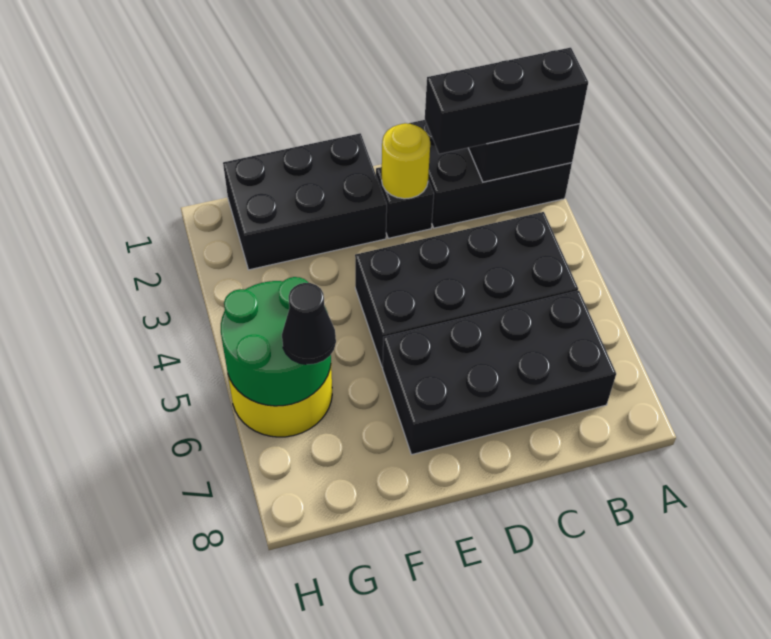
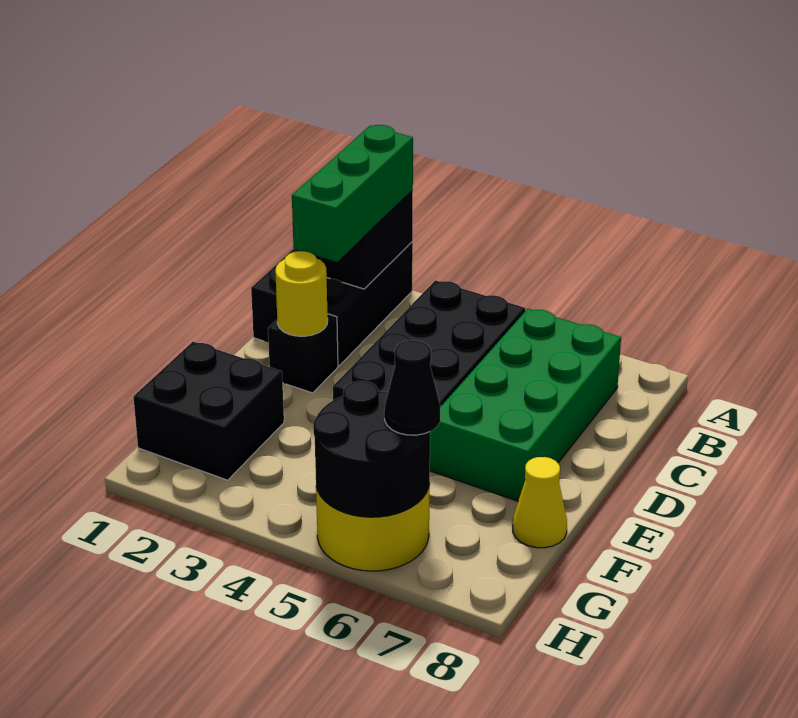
black brick A2:C2 level 3 -> green brick A2:C2 level 3
black brick B6:E7 level 1 -> green brick B6:E7 level 1
black brick E1:G2 level 1 -> black brick F1:G2 level 1
none -> yellow cone F8 level 1
green round brick G5:H6 level 2 -> black round brick G5:H6 level 2

